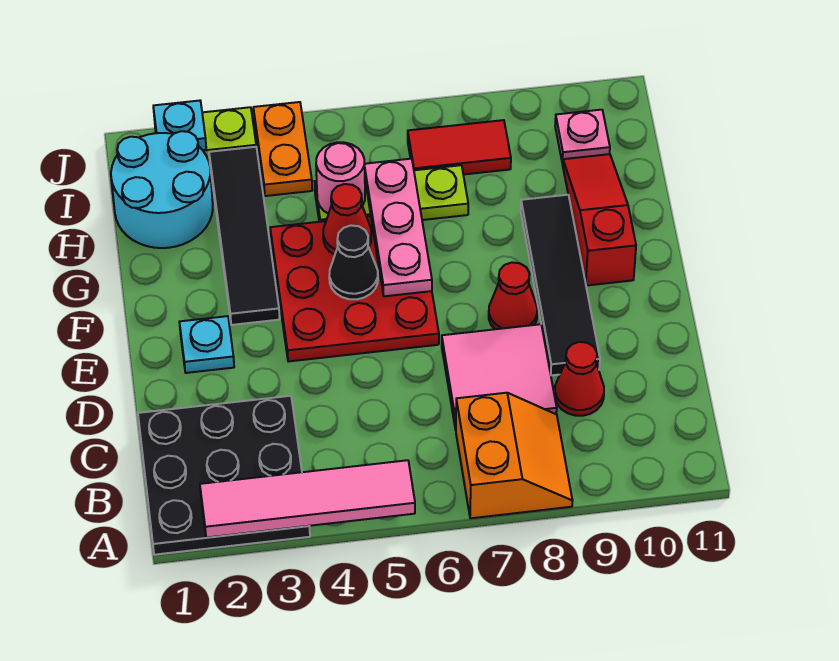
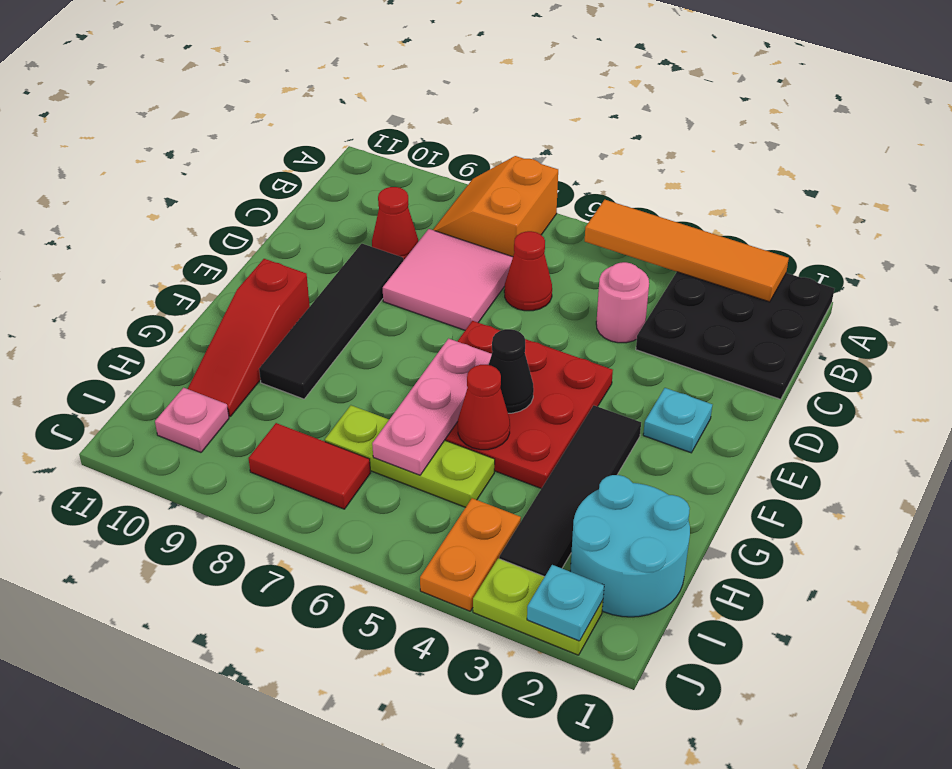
pink tile A2:A5 level 2 -> orange tile A2:A5 level 2
red cone E8 level 1 -> red cone C6 level 1
pink round brick H5 level 2 -> pink round brick C4 level 1

